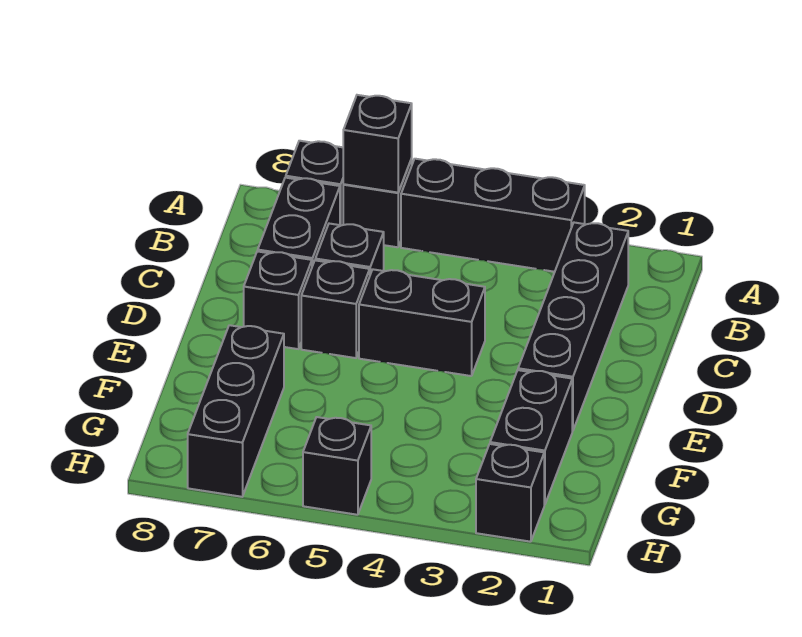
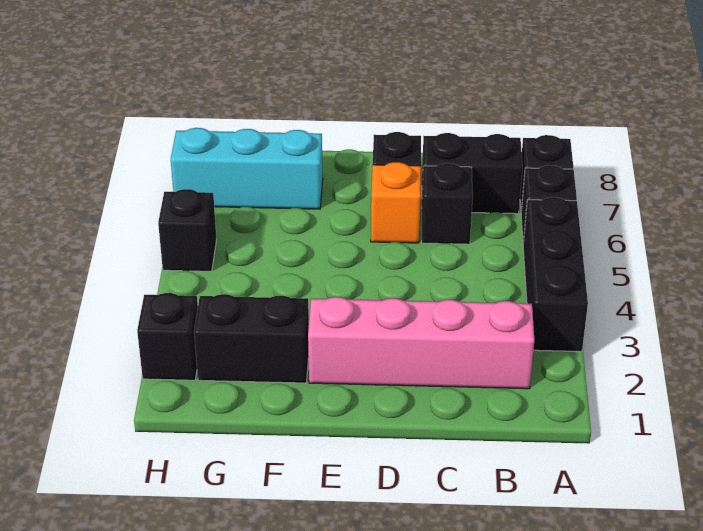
black brick A6 level 2 -> none
black brick B2:E2 level 1 -> pink brick B2:E2 level 1
black brick D4:D5 level 1 -> none
black brick D6 level 1 -> orange brick D6 level 1
black brick F7:H7 level 1 -> cyan brick F7:H7 level 1

